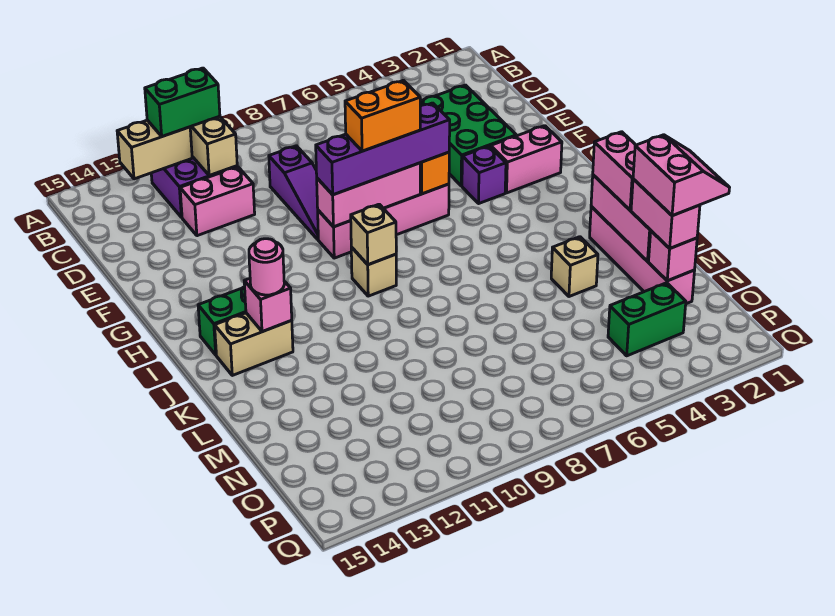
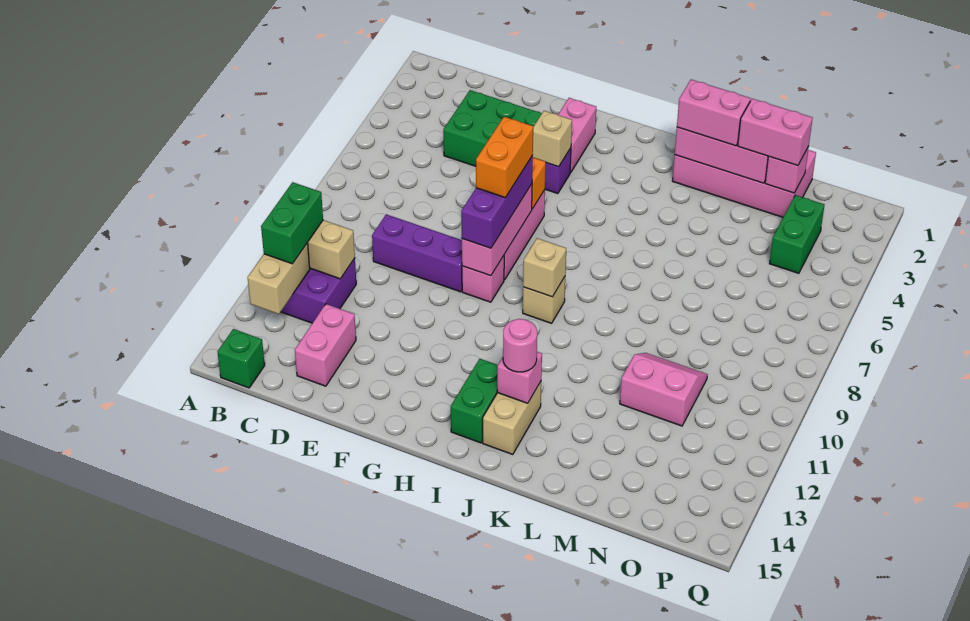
none -> green brick B15 level 1
purple slope D9:F9 level 1 top D -> purple brick D9:F9 level 1
pink brick D11:D12 level 1 -> pink brick D13:D14 level 1
purple brick G6:G9 level 3 -> purple brick G7:G9 level 3
pink brick K2:N2 level 1 -> pink brick K1:N2 level 1
tan brick L4 level 1 -> tan brick G4 level 2
pink slope M1:N2 level 4 top 2 -> pink slope M10:N11 level 1 top 11

